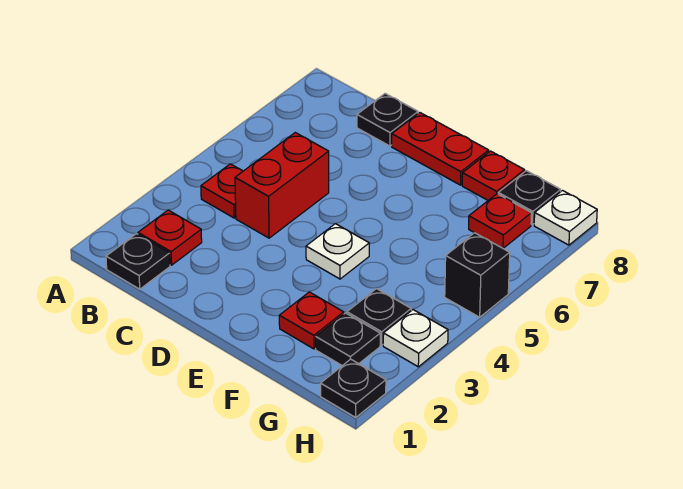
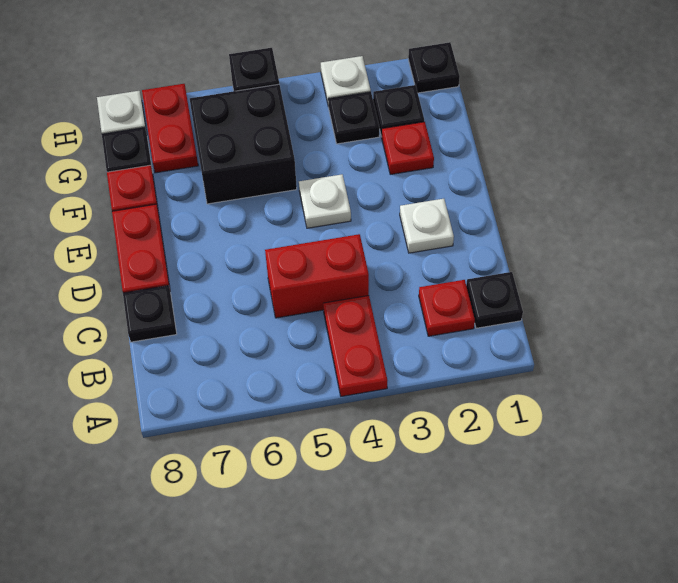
red plate B4 level 1 -> red plate A4:B4 level 1
none -> white plate D2 level 1
none -> black brick F5:G6 level 1
red plate G7 level 1 -> red plate G7:H7 level 1

